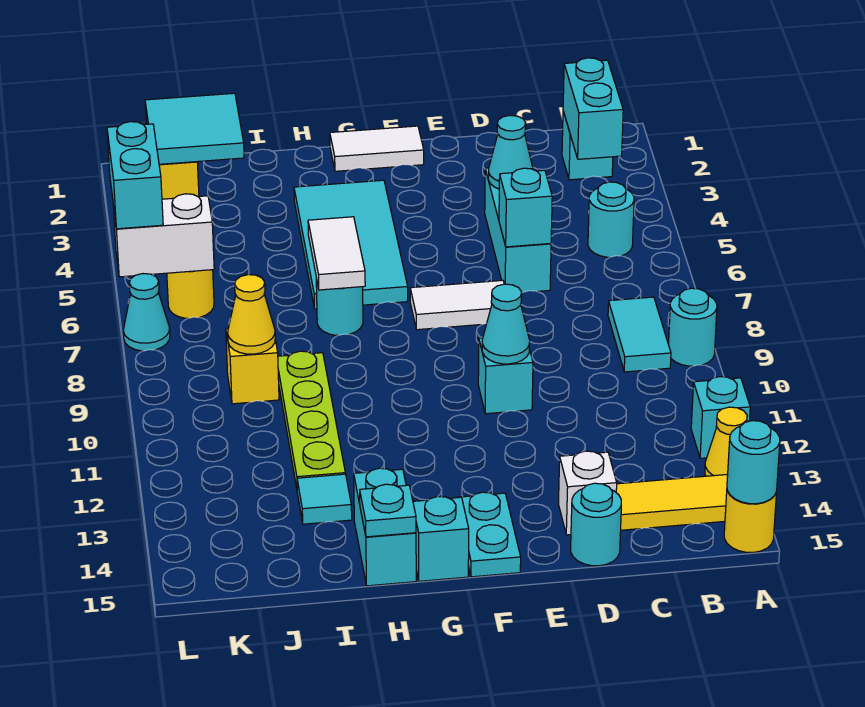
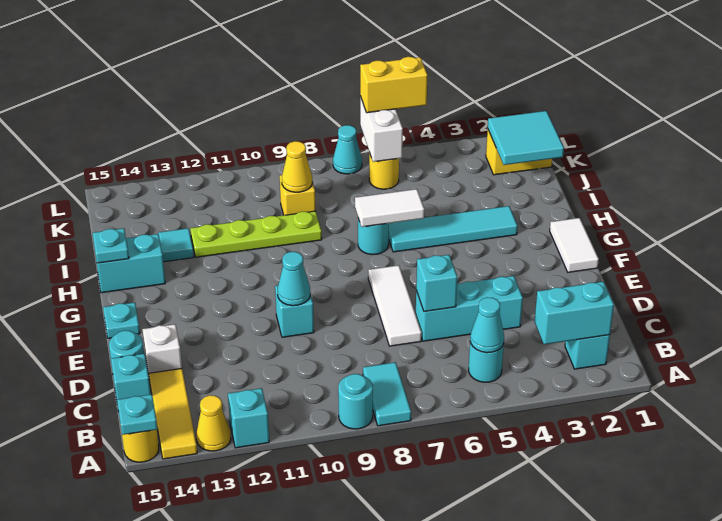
cyan round brick A15 level 2 -> cyan plate A15 level 2
cyan tile B8:B9 level 1 -> cyan tile A8:B8 level 1
cyan cone D4 level 2 -> cyan cone B5 level 2
white tile E7:F7 level 1 -> white tile D7:F7 level 1
cyan plate F14:F15 level 1 -> cyan plate F15 level 1
cyan tile G3:H6 level 1 -> cyan tile H3:H6 level 1
cyan brick G15 level 1 -> cyan brick C15 level 1
cyan brick L5:L6 level 3 -> yellow brick L5:L6 level 3

